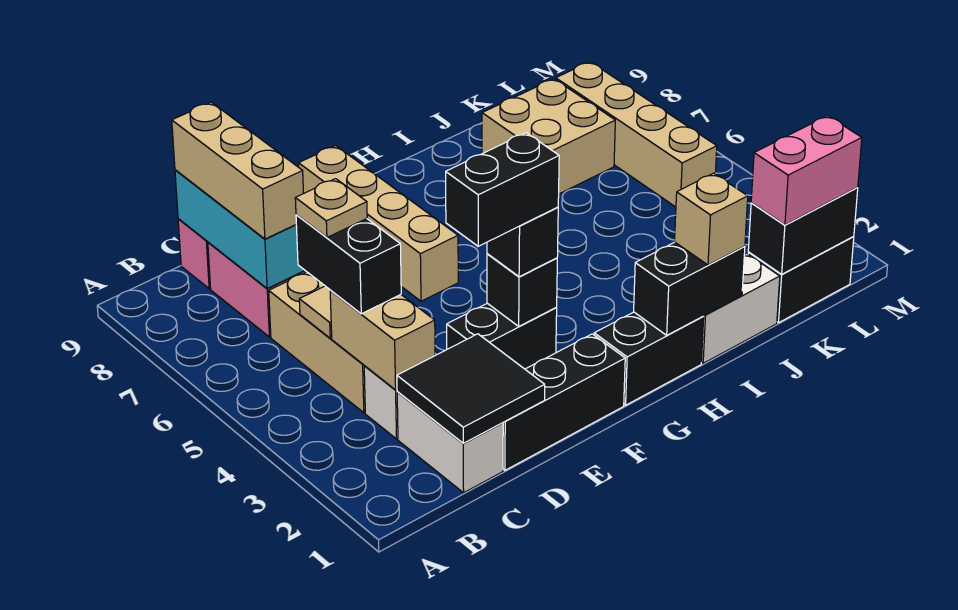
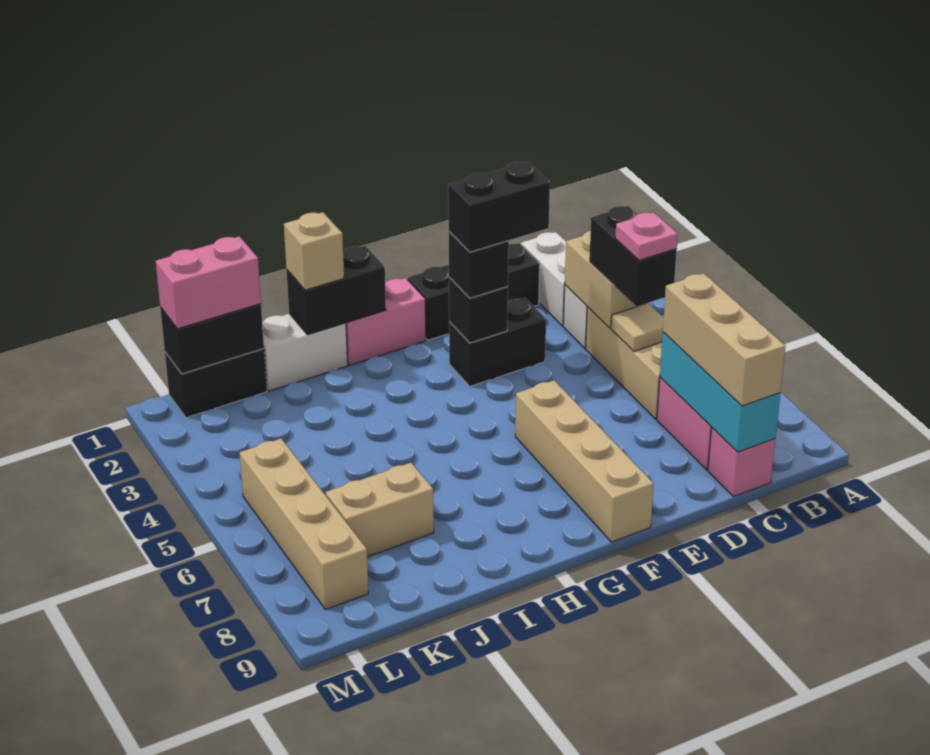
black tile C1:D2 level 2 -> none
tan plate C5 level 4 -> pink plate C5 level 4
black brick G1:H1 level 1 -> pink brick G1:H1 level 1
tan brick J7:K8 level 1 -> tan brick J7:K7 level 1

